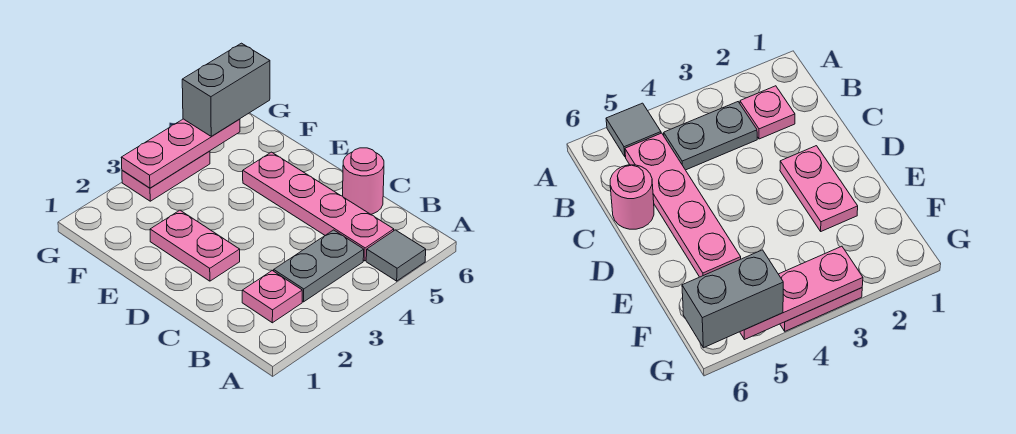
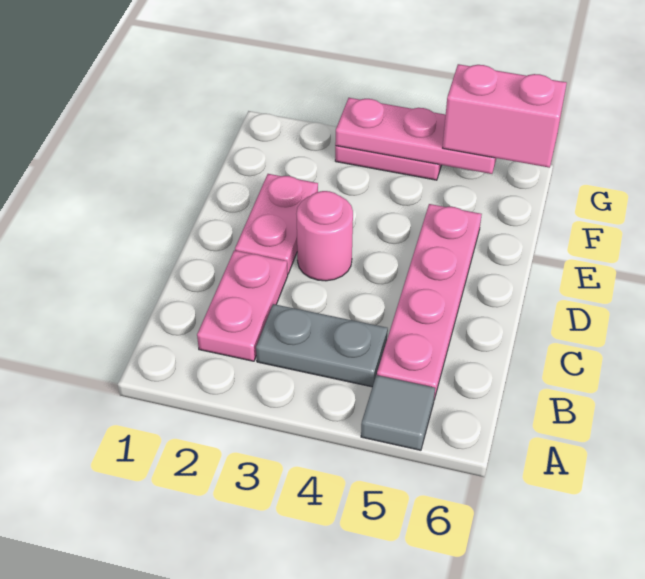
pink plate B2 level 1 -> pink plate B2:C2 level 1
pink round brick C6 level 1 -> pink round brick D3 level 1
grey brick G5:G6 level 3 -> pink brick G5:G6 level 3

